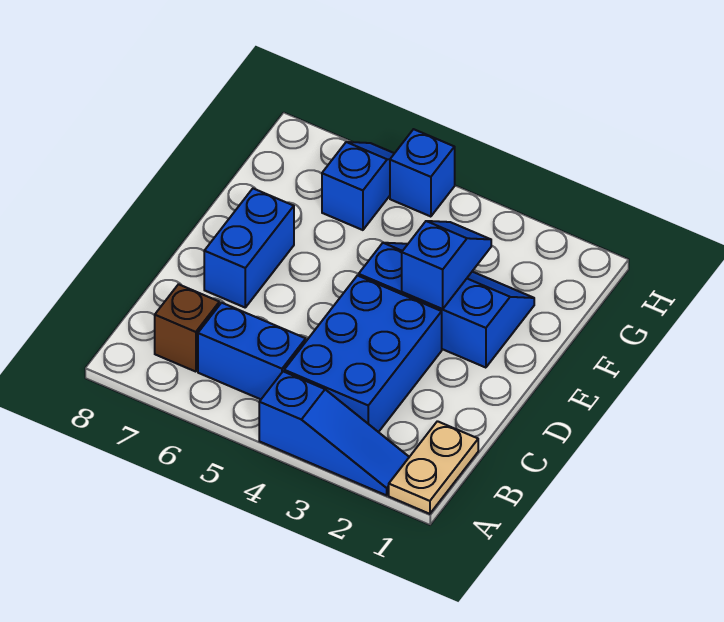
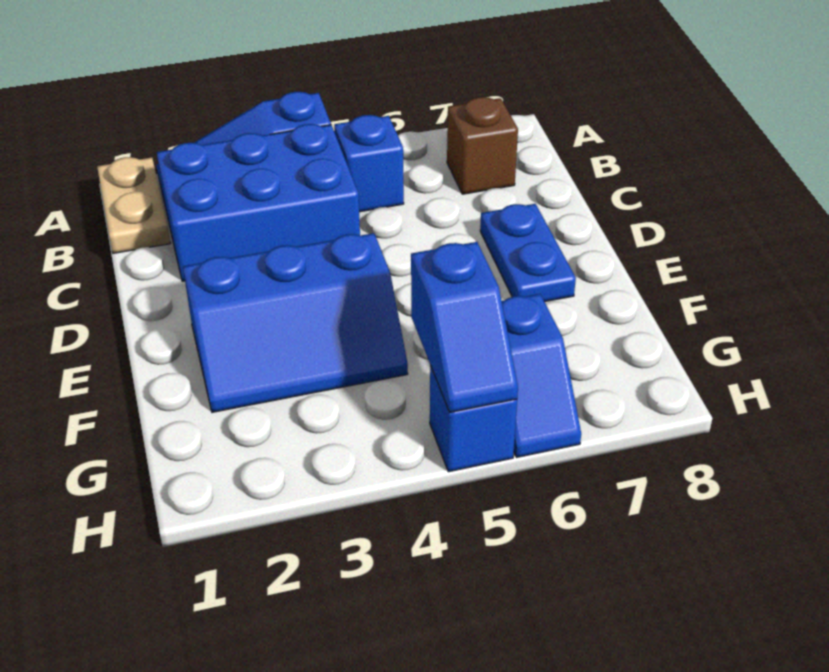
blue brick B3:D4 level 1 -> blue brick B2:C4 level 1
blue brick B5:B6 level 1 -> blue brick B5 level 1
blue brick D7:E7 level 1 -> blue plate D7:E7 level 1
blue slope E3:F3 level 2 top E -> blue slope G5:H5 level 2 top G

